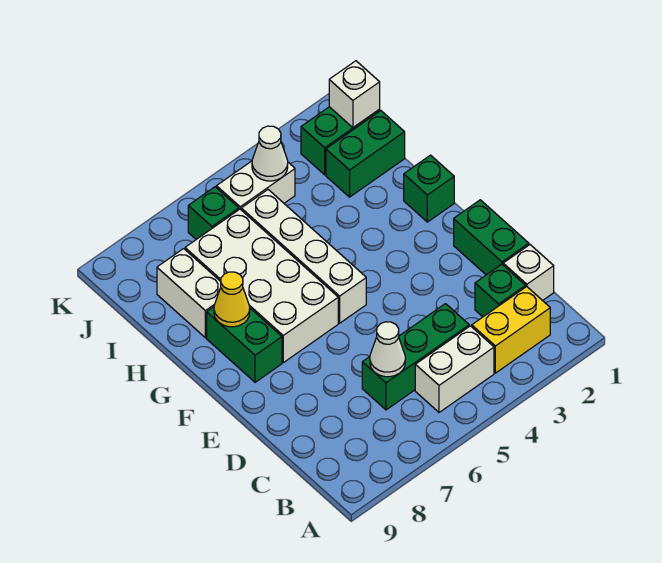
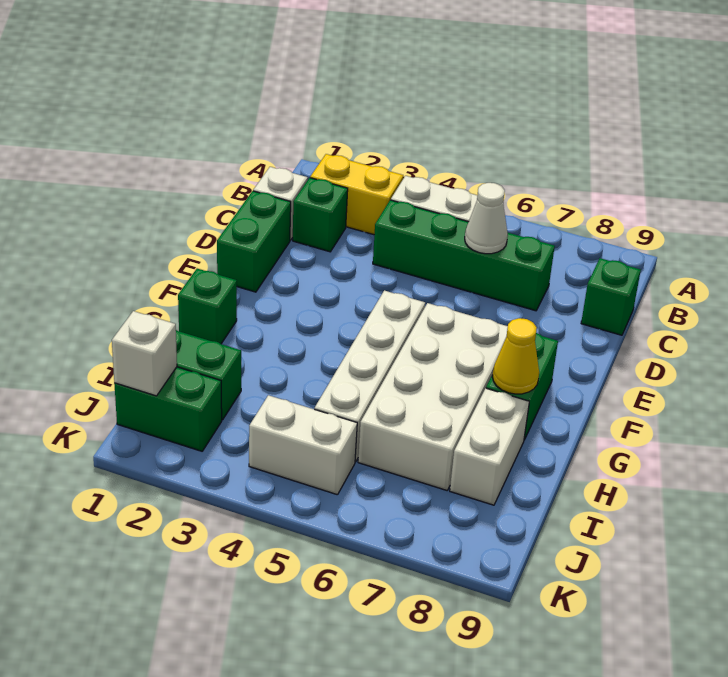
green brick C4:C6 level 1 -> green brick C4:C7 level 1
white cone J4 level 2 -> none
green brick J6 level 1 -> green brick C9 level 1

